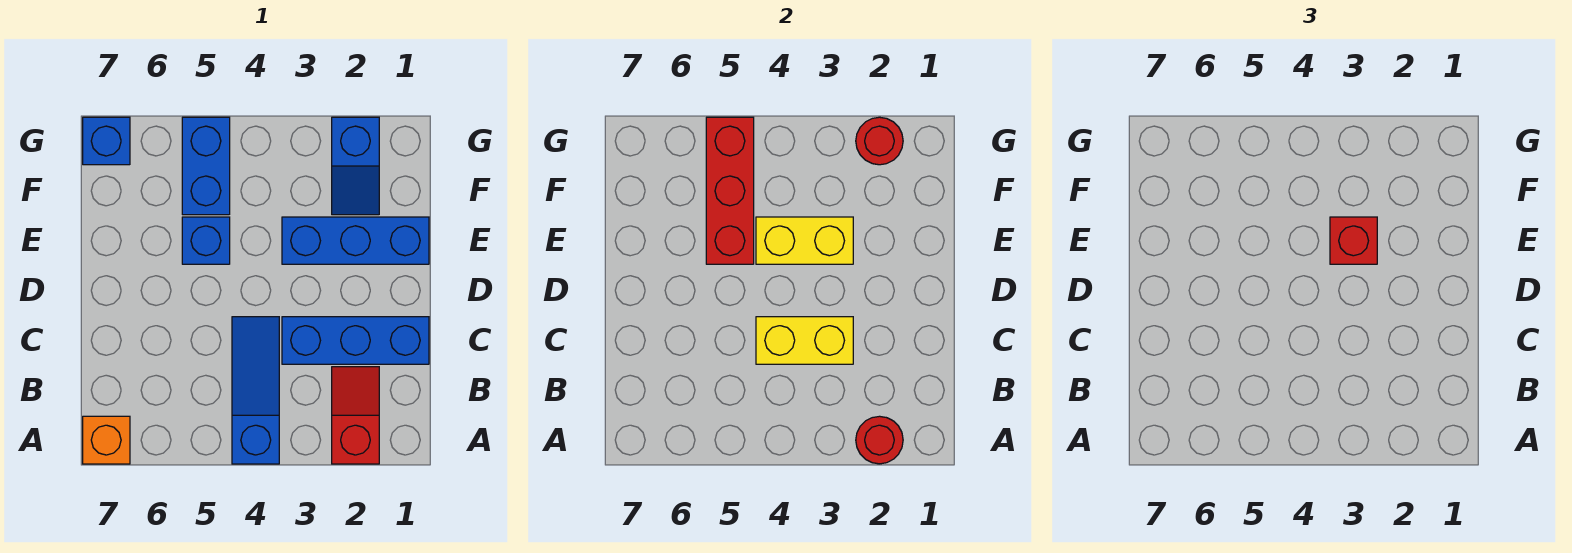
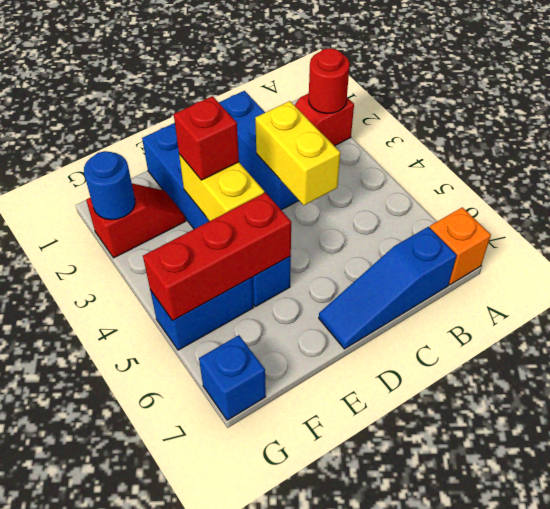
blue slope A4:C4 level 1 top A -> blue slope B7:D7 level 1 top B
blue slope F2:G2 level 1 top G -> red slope F2:G2 level 1 top G
red round brick G2 level 2 -> blue round brick G2 level 2

